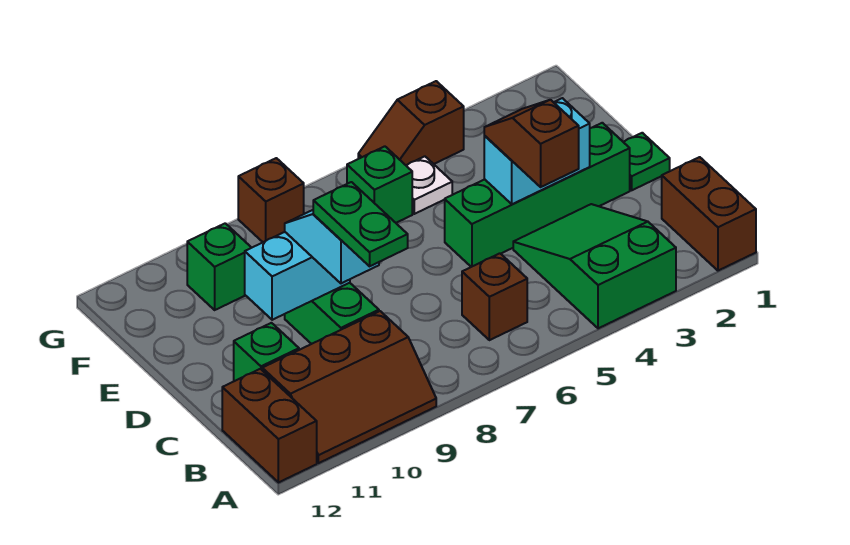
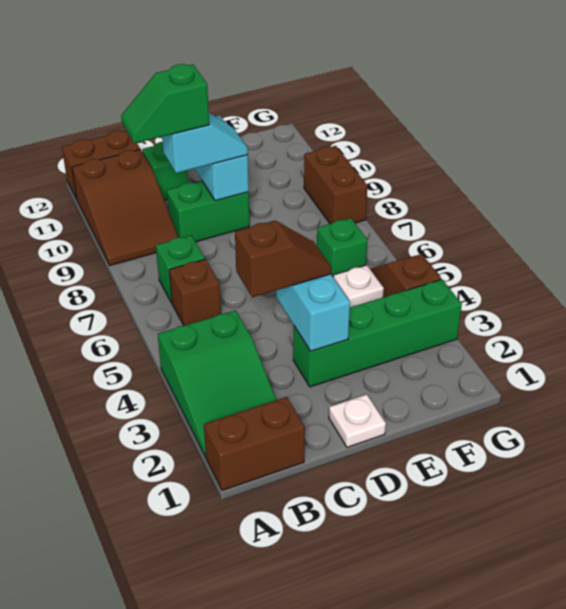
green slope A3:C4 level 1 top A -> green slope A2:B4 level 1 top 4
brown slope A9:B11 level 1 top B -> brown slope A9:B11 level 1 top 11
green plate B9:C9 level 4 -> green slope B9:C9 level 4 top C
green plate D1 level 1 -> white plate D1 level 1
green brick D2:D5 level 1 -> green brick D3:G3 level 1
green brick F10 level 1 -> green brick B7 level 1
brown brick G8 level 1 -> brown brick G8:G9 level 1

